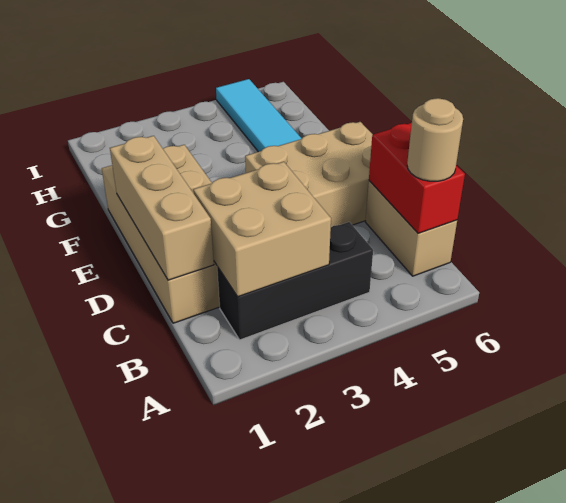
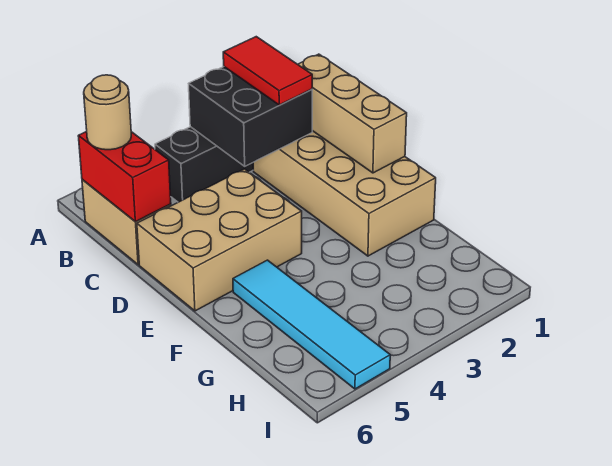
tan brick B2:C3 level 2 -> black brick B2:C3 level 2
none -> red tile B2:C2 level 3

